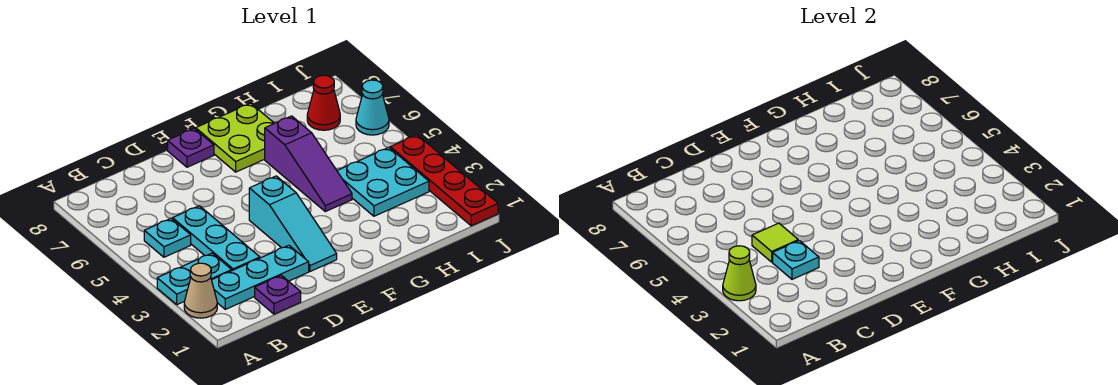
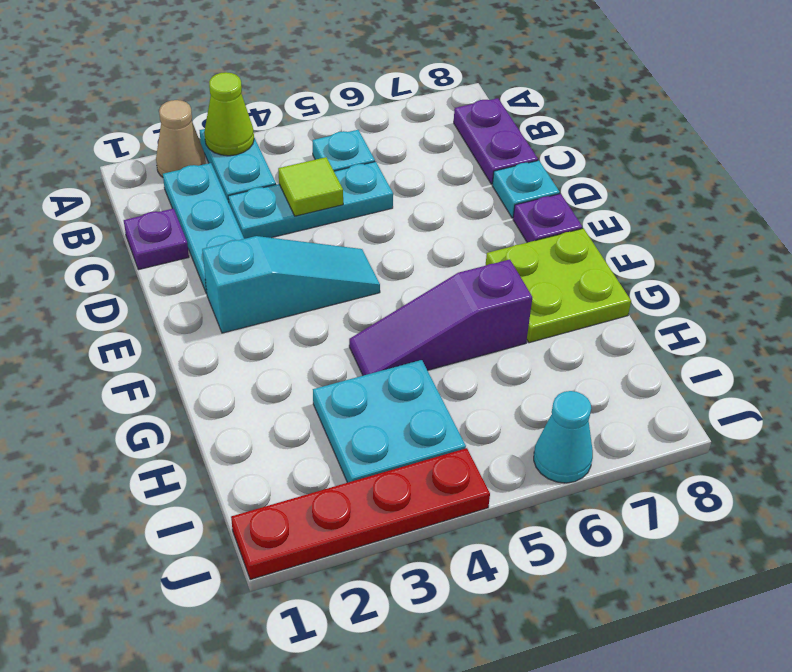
none -> purple plate B8:C8 level 1
cyan plate C3 level 2 -> cyan plate D8 level 1
cyan slope E2:E4 level 1 top 4 -> cyan slope E2:E4 level 1 top 2
red cone I7 level 1 -> none

